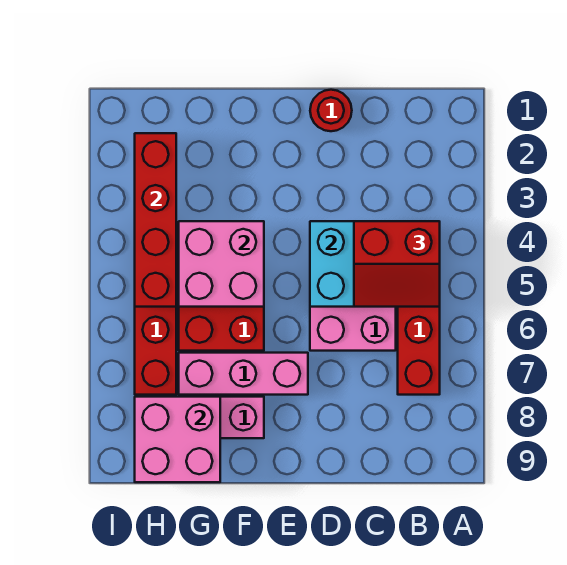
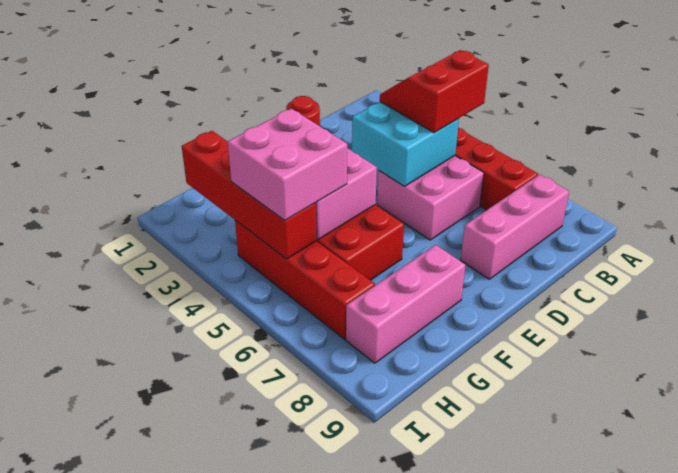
red slope B4:C5 level 3 top 4 -> red slope B4:C5 level 3 top 5
pink brick E7:G7 level 1 -> pink brick B8:D8 level 1
pink brick G8:H9 level 2 -> pink brick G4:H5 level 3

